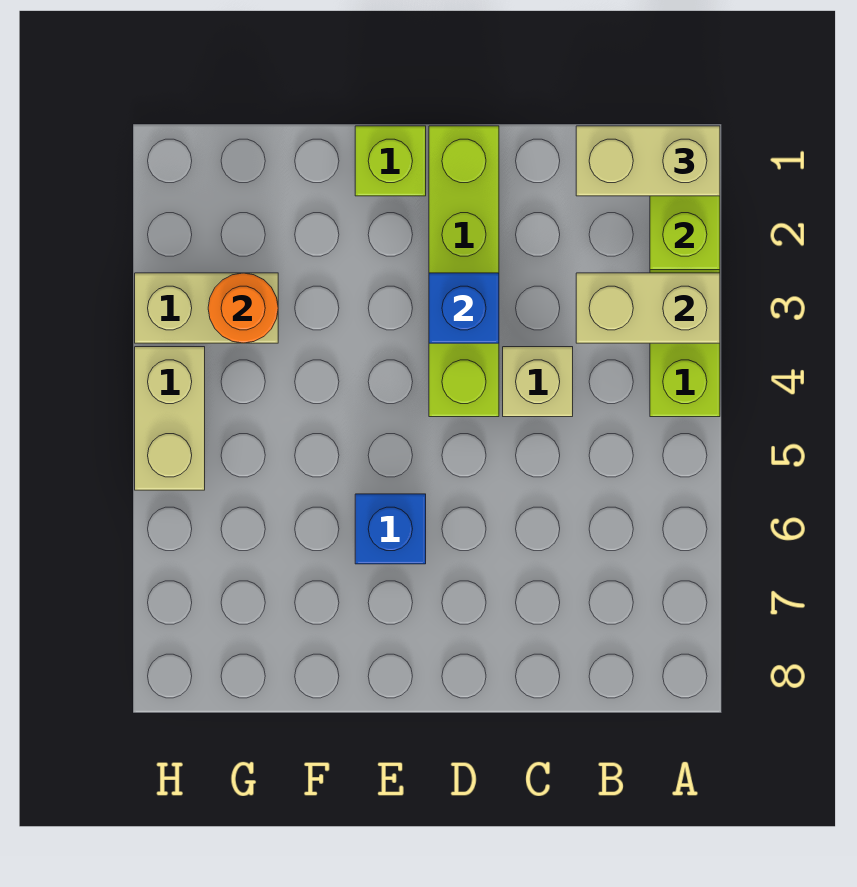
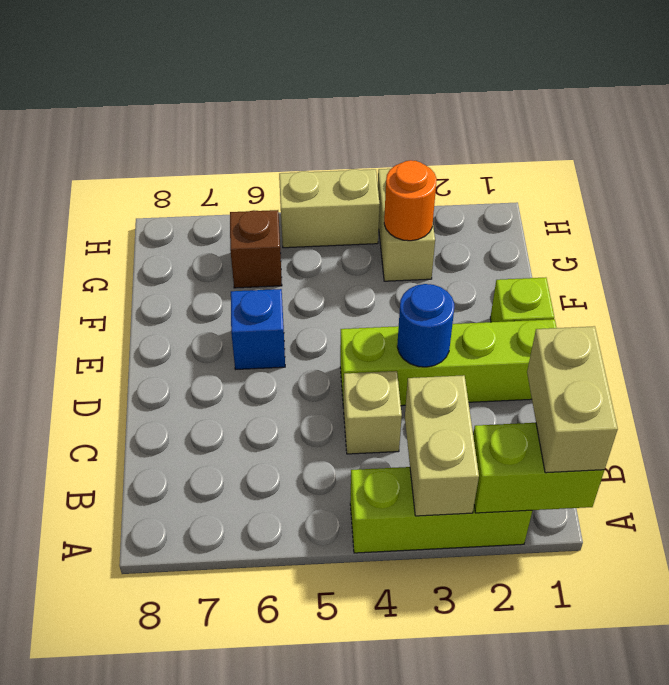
blue brick D3 level 2 -> blue round brick D3 level 2
none -> brown brick G6 level 1

